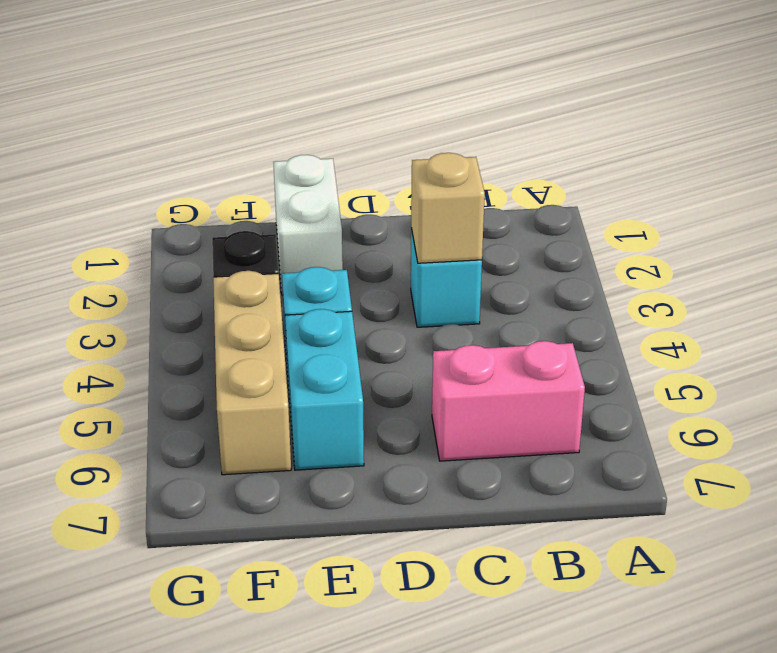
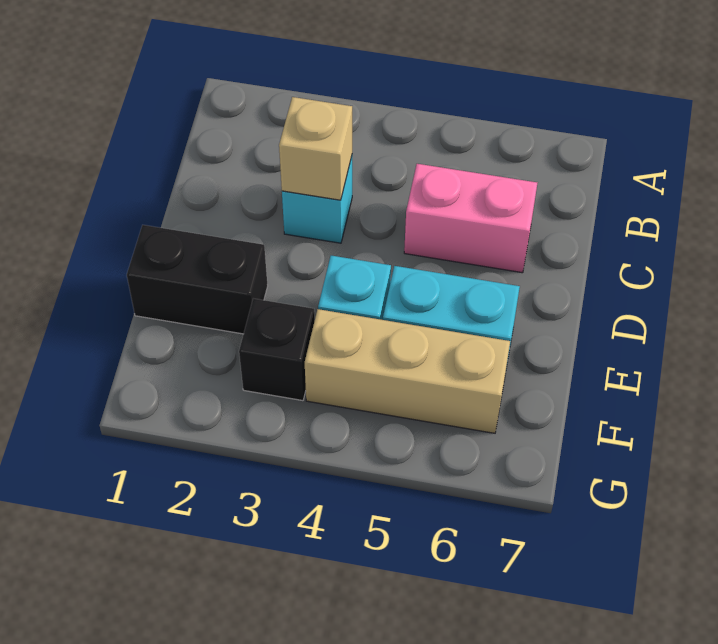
pink brick B6:C6 level 1 -> pink brick C5:C6 level 1
white brick E1:E2 level 1 -> black brick E1:E2 level 1

